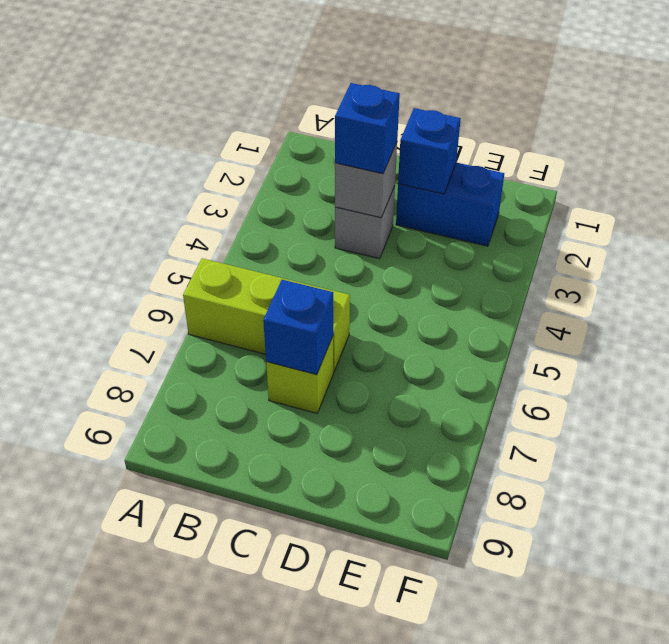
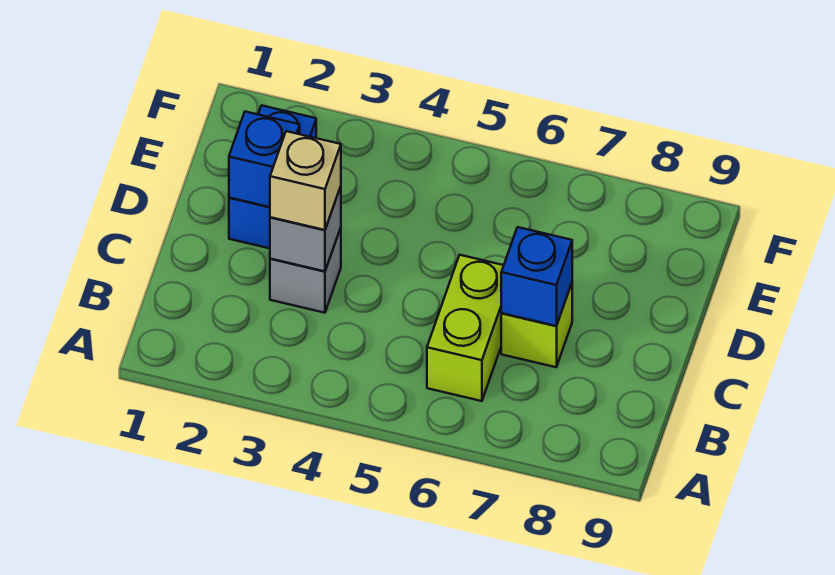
lime brick A6:C6 level 1 -> lime brick B6:C6 level 1
blue brick C3 level 3 -> tan brick C3 level 3

